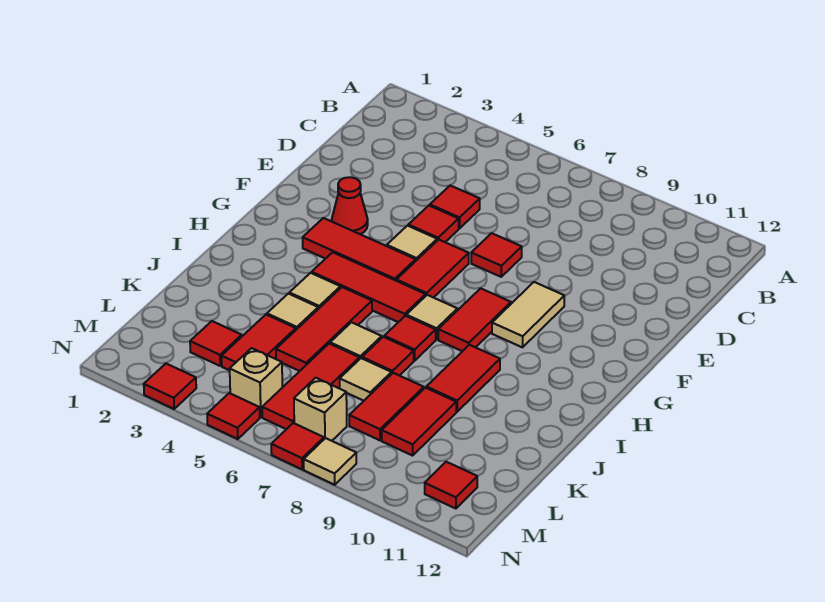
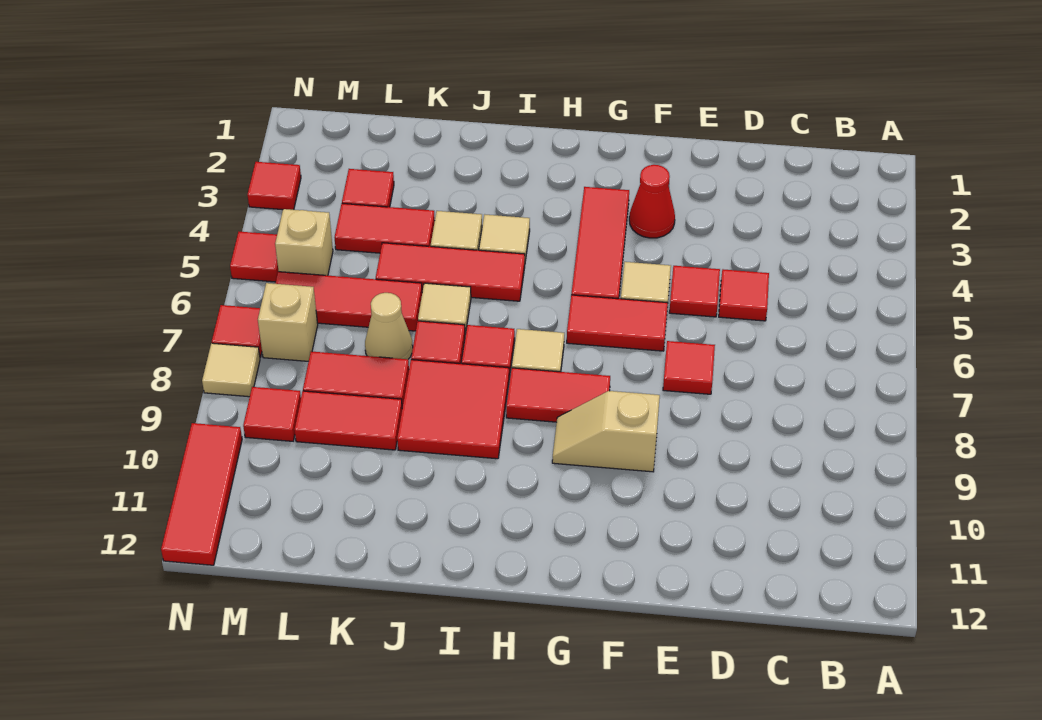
tan tile F9:G9 level 1 -> tan slope F9:G9 level 1 top F
red tile H4:H6 level 1 -> red tile N10:N12 level 1
red tile I9:J9 level 1 -> red tile I8:J9 level 1
tan tile K7 level 1 -> tan cone K7 level 1
red tile M11 level 1 -> red tile M9 level 1

